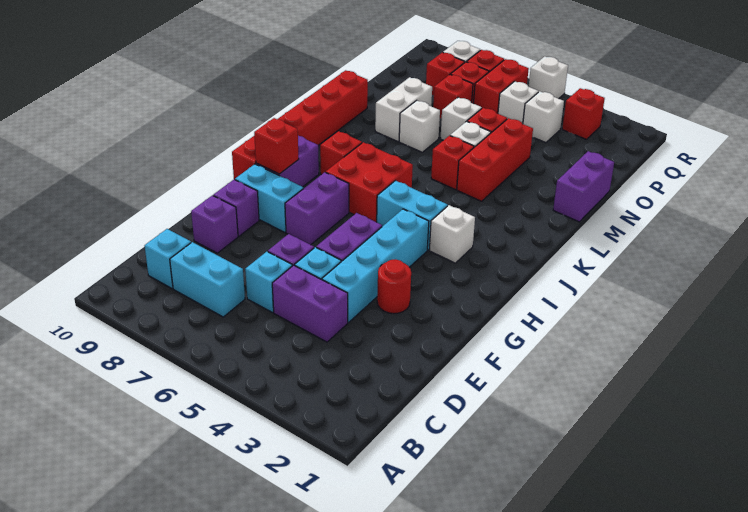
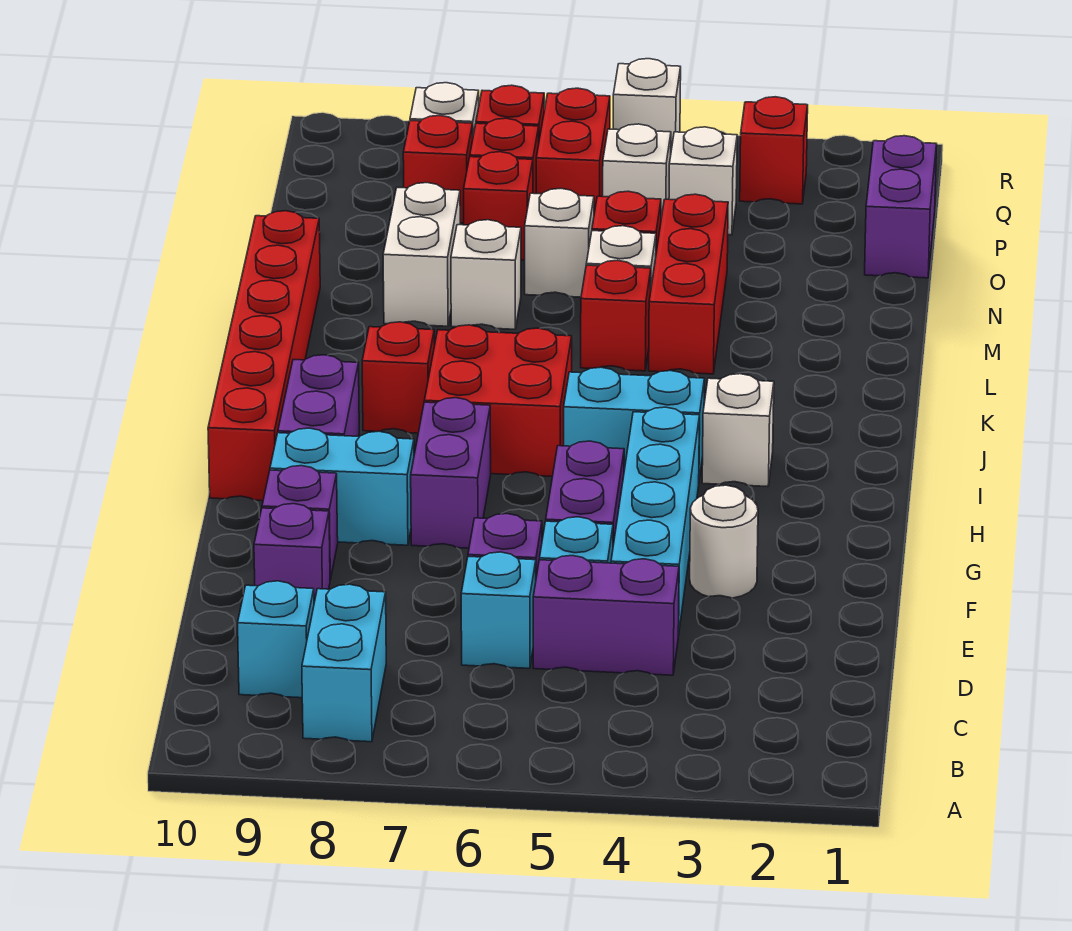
cyan brick C7:C8 level 1 -> cyan brick B8:C8 level 1
red round brick F3 level 1 -> white round brick F3 level 1
red brick H9 level 2 -> none
purple brick M1:N1 level 1 -> purple brick O1:P1 level 1

